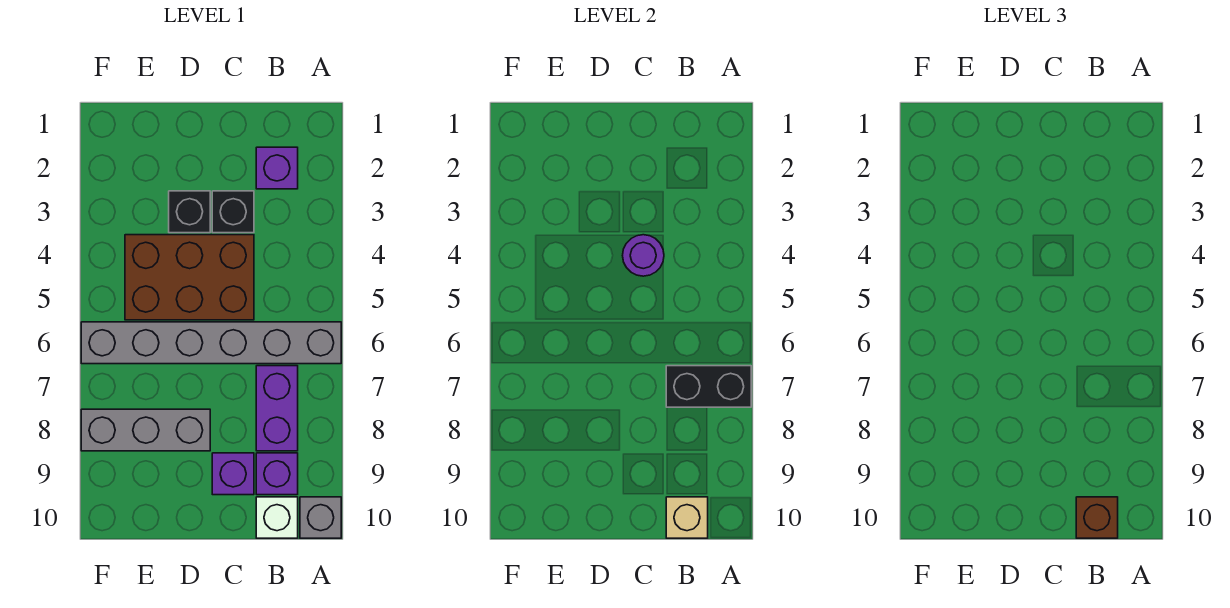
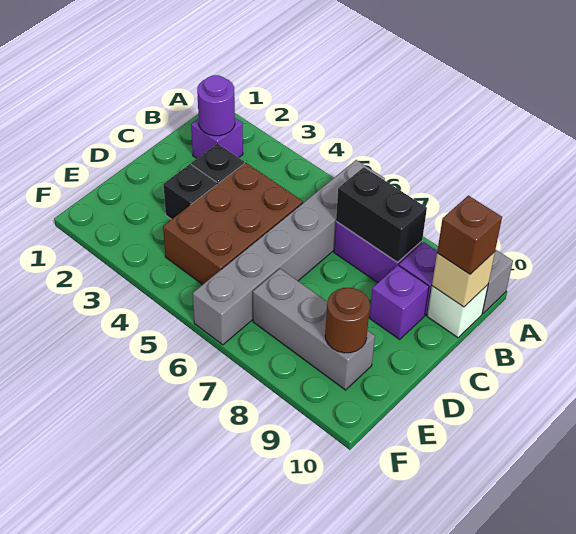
black brick A7:B7 level 2 -> black brick B7:B8 level 2
purple round brick C4 level 2 -> purple round brick B2 level 2
grey brick D8:F8 level 1 -> grey brick E7:E9 level 1
none -> brown round brick E9 level 2

